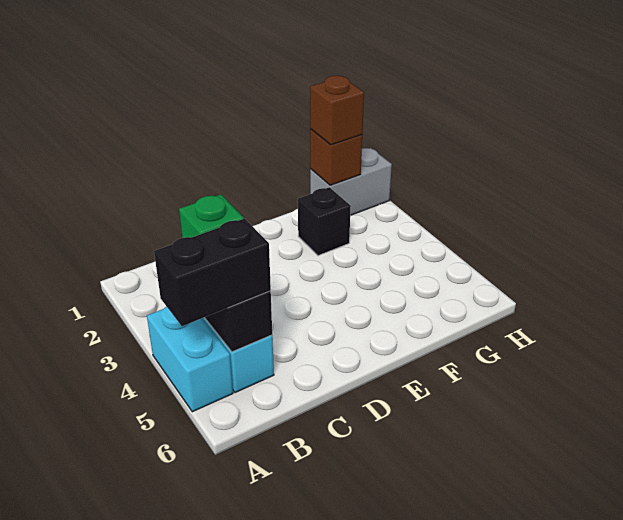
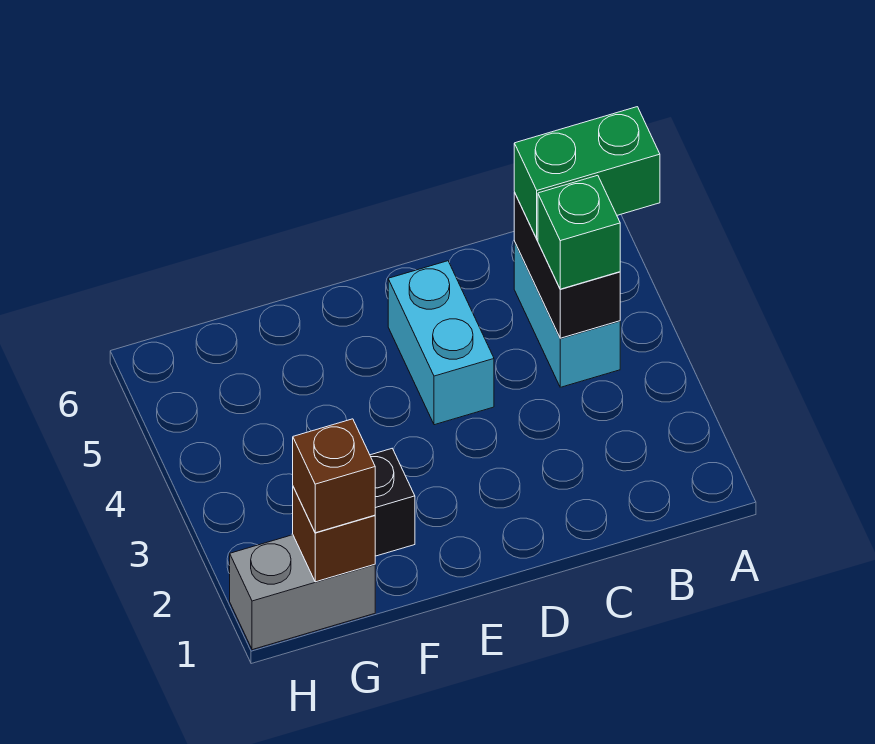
cyan brick A4:A5 level 1 -> cyan brick D4:D5 level 1
black brick A5:B5 level 3 -> green brick A5:B5 level 3

